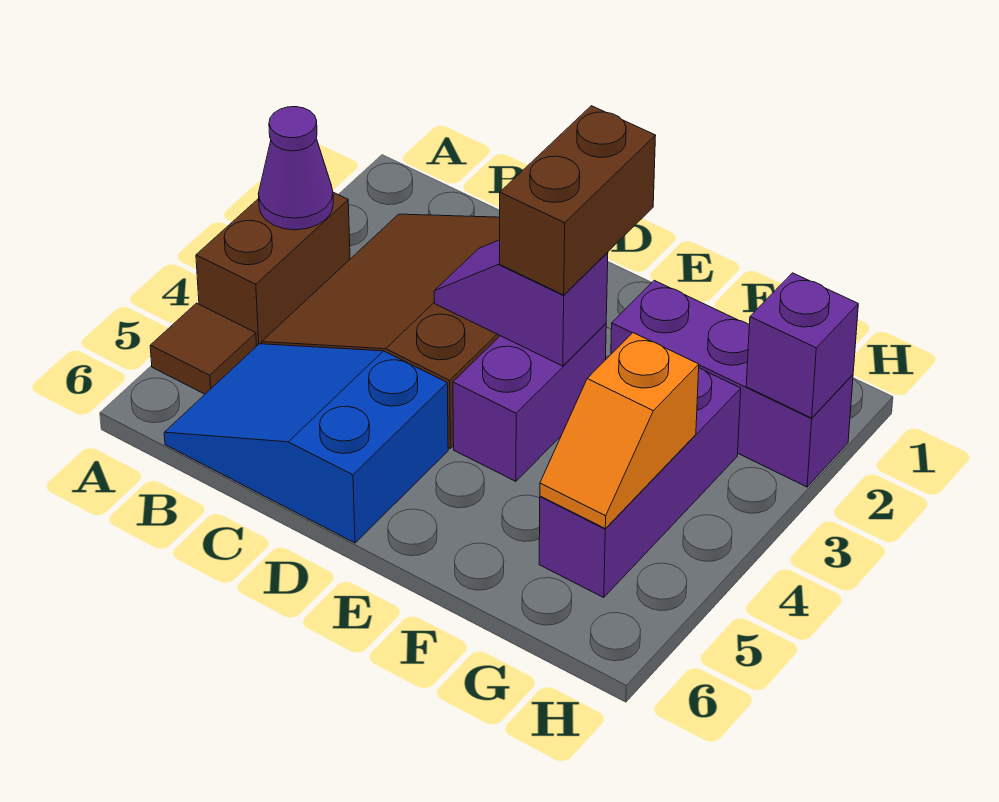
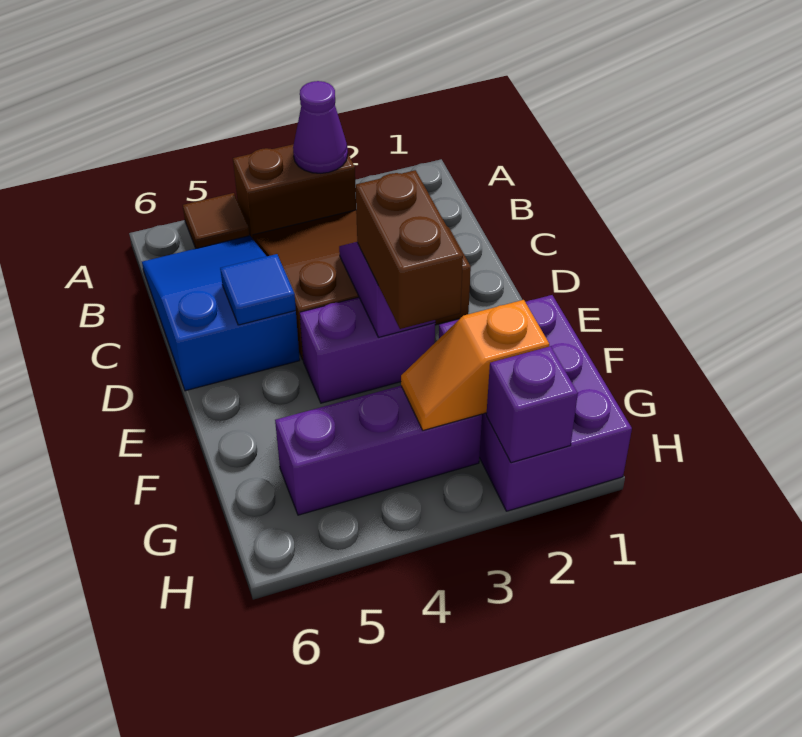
none -> blue tile D5 level 2
brown brick E2:E3 level 3 -> brown brick E3:F3 level 3
purple brick F2:H2 level 1 -> purple brick F1:H2 level 1
orange slope G4:G5 level 2 top 4 -> orange slope G2:G3 level 2 top 2

